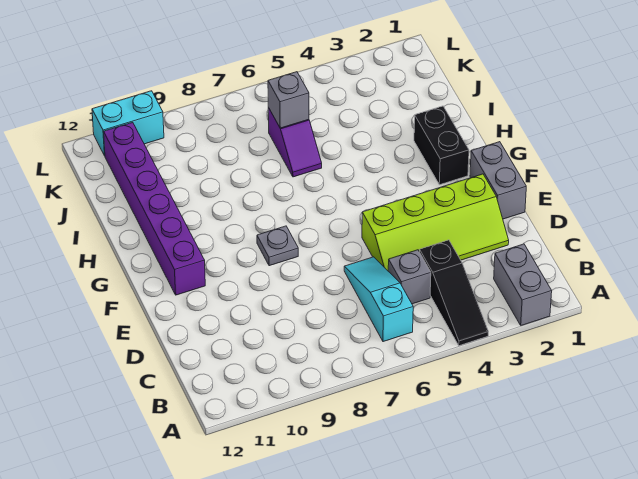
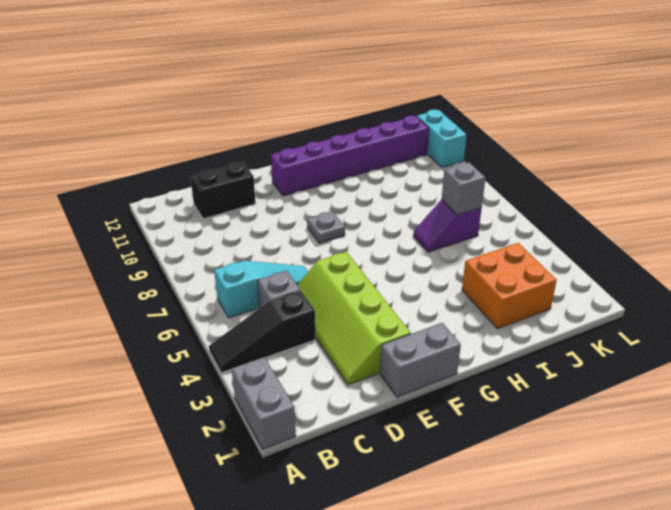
grey brick A2:B2 level 1 -> grey brick A1:A2 level 1
black brick G2:H2 level 1 -> black brick C11:D11 level 1
none -> orange brick I2:J3 level 1

